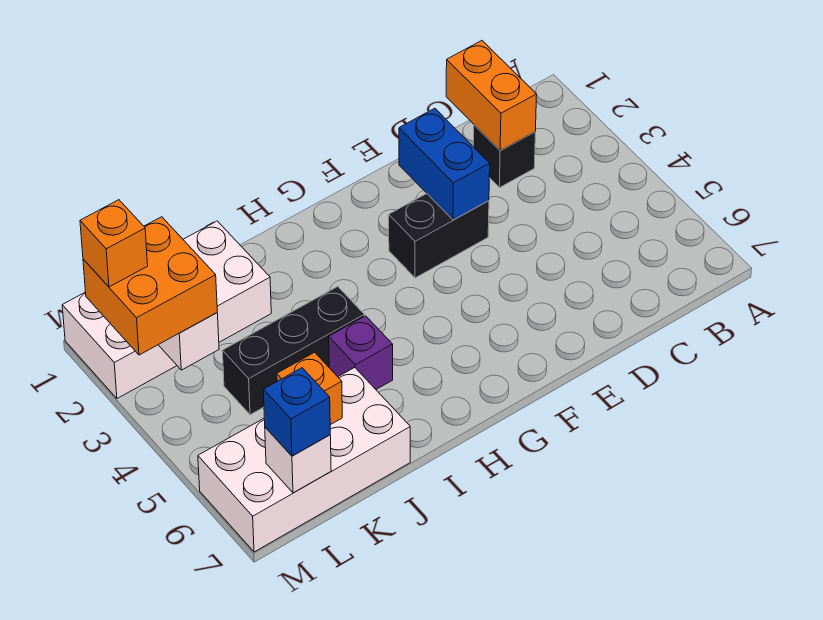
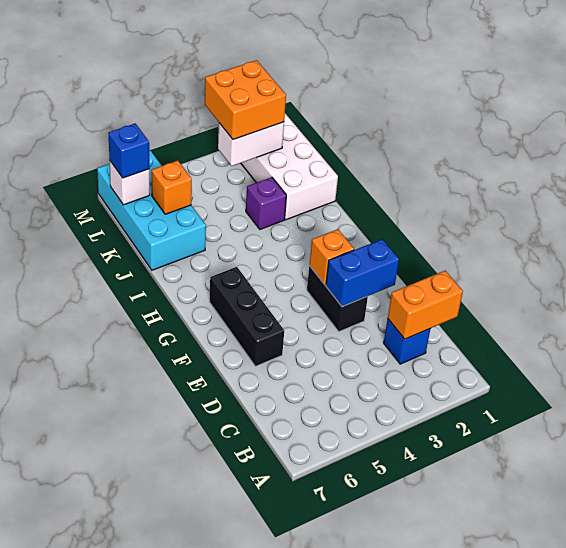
black brick C2 level 1 -> blue brick C2 level 1
black brick I4:K4 level 1 -> black brick E6:G6 level 1
purple brick I5 level 1 -> purple brick J3 level 1
white brick J6:M7 level 1 -> cyan brick J6:M7 level 1
orange brick M2 level 4 -> orange brick F3 level 2

